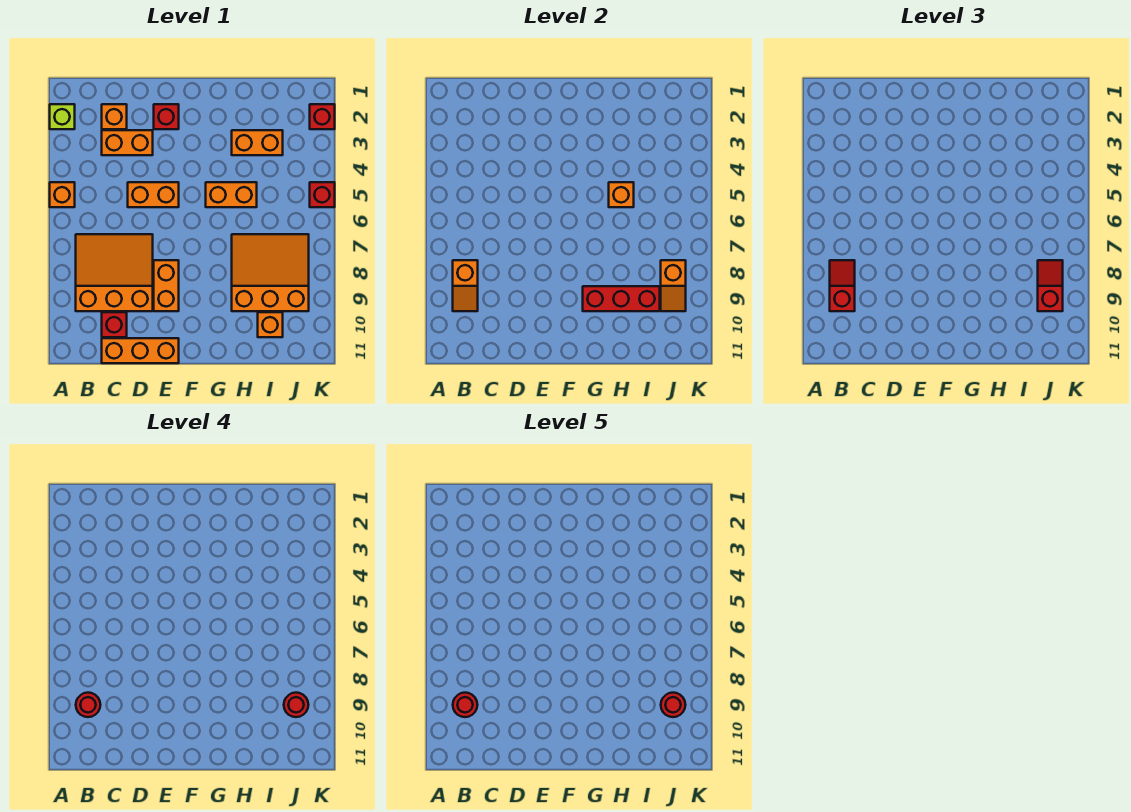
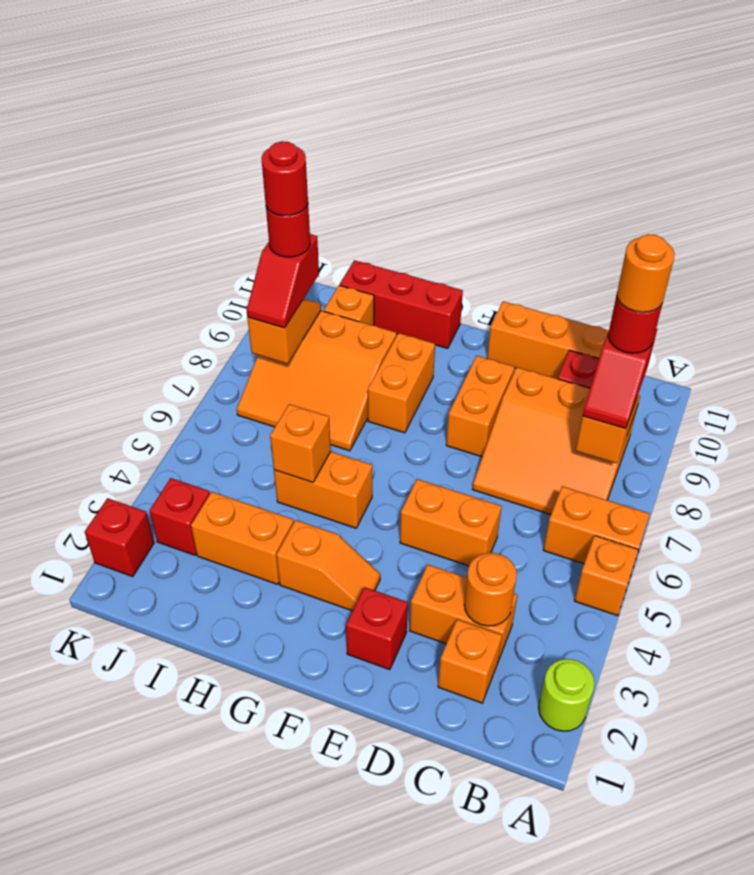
lime brick A2 level 1 -> lime round brick A2 level 1
none -> orange brick A6:B6 level 1
red round brick B9 level 5 -> orange round brick B9 level 5
none -> orange round brick C3 level 2
none -> orange slope F3:G3 level 1 top G
none -> orange brick G8:G9 level 1
red brick G9:I9 level 2 -> red brick G11:I11 level 1
red brick K5 level 1 -> red brick J3 level 1

